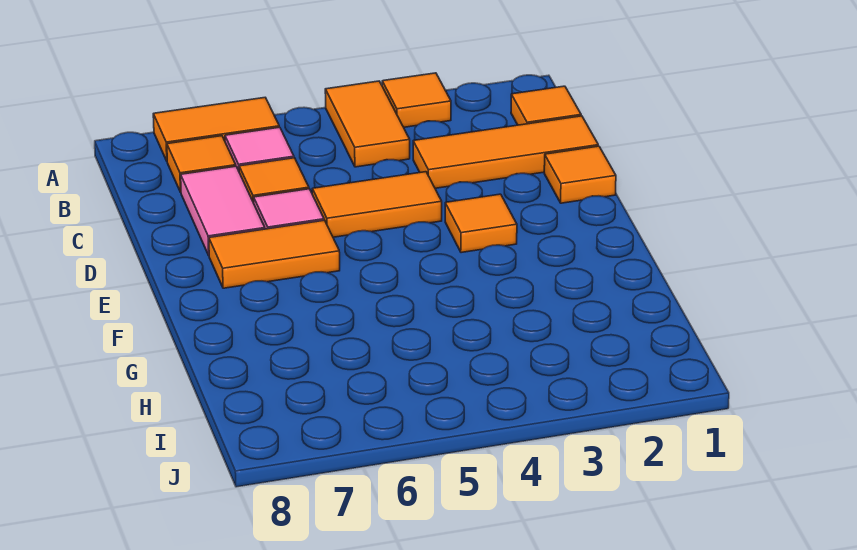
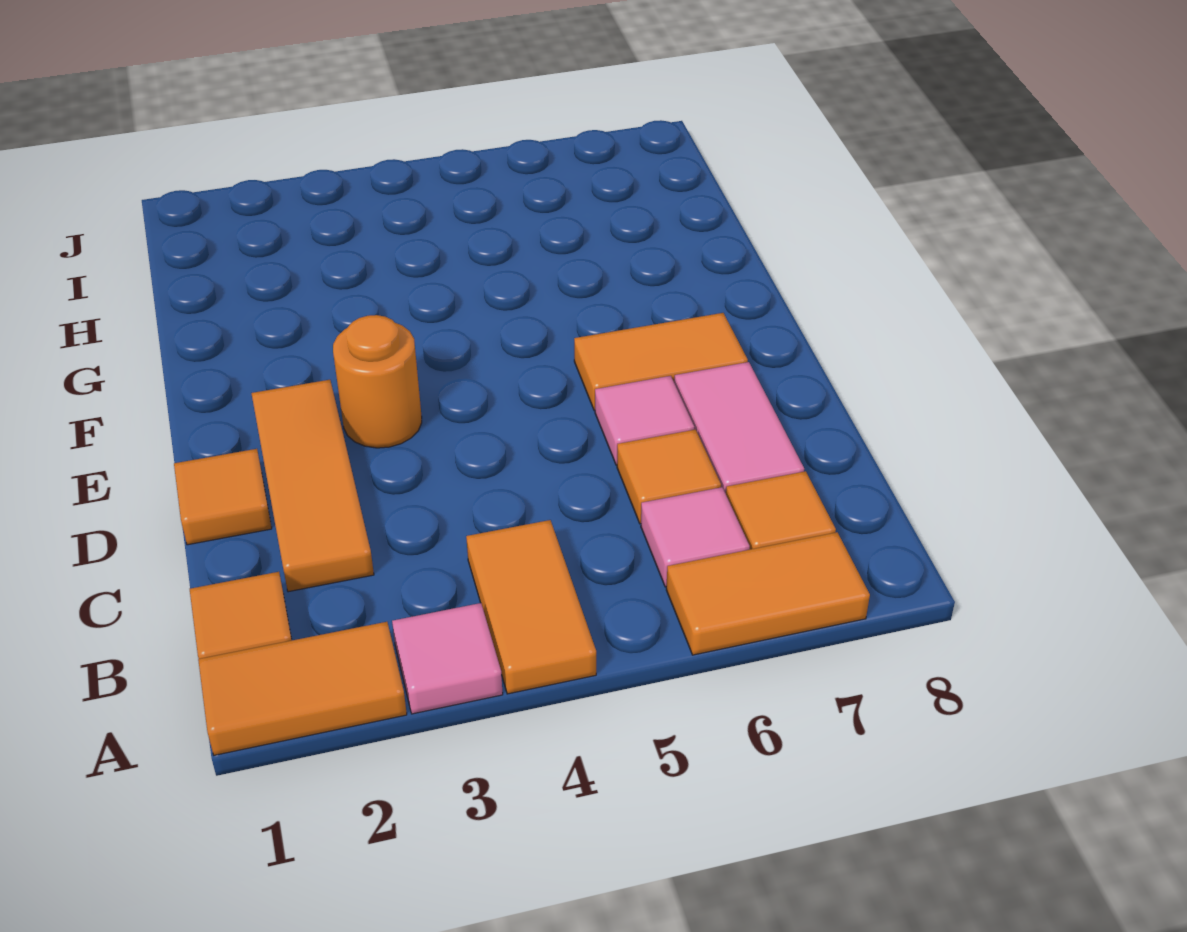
orange tile A3 level 1 -> pink tile A3 level 1
orange tile C1:C3 level 1 -> orange tile C2:E2 level 1
orange tile D4:D5 level 1 -> orange tile A1:A2 level 1
orange tile E3 level 1 -> orange round brick E3 level 1

